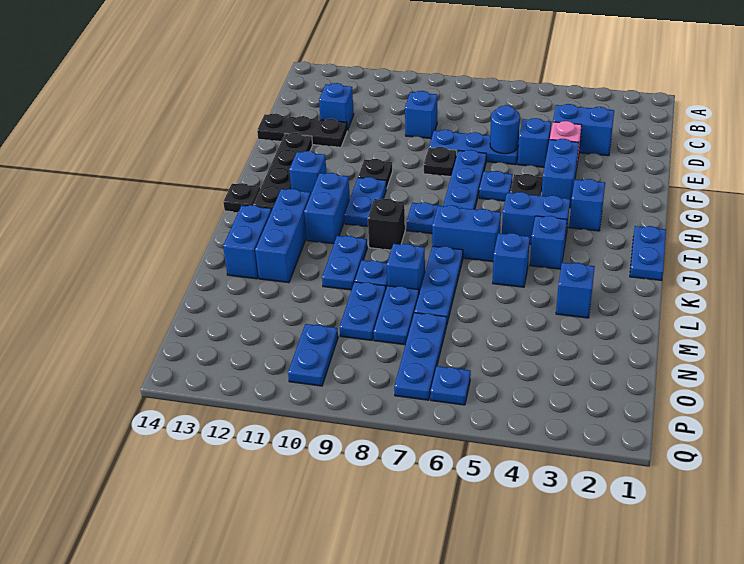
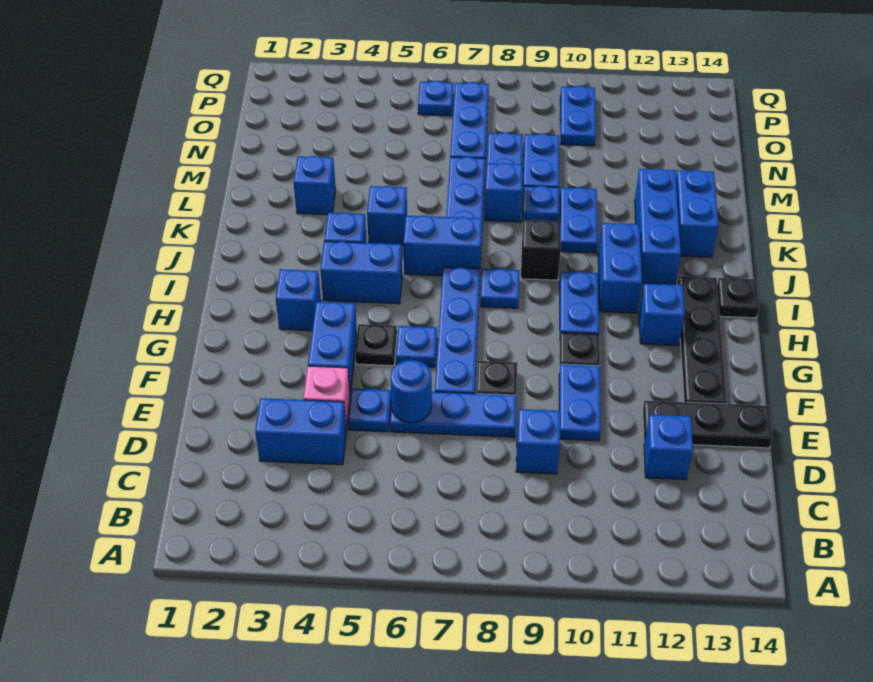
blue brick E5 level 1 -> blue plate E5 level 1
blue plate I1:J1 level 1 -> blue plate E10:F10 level 1

